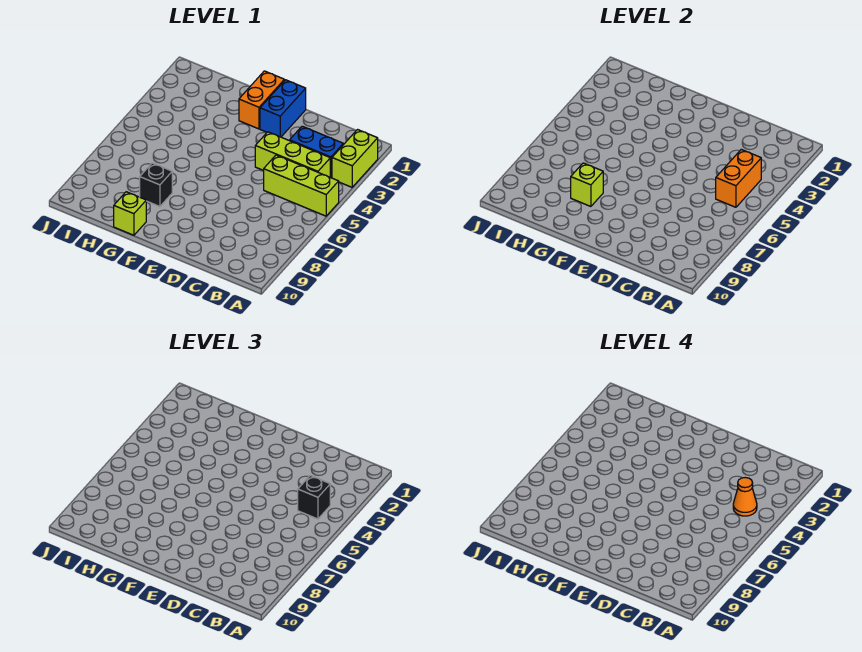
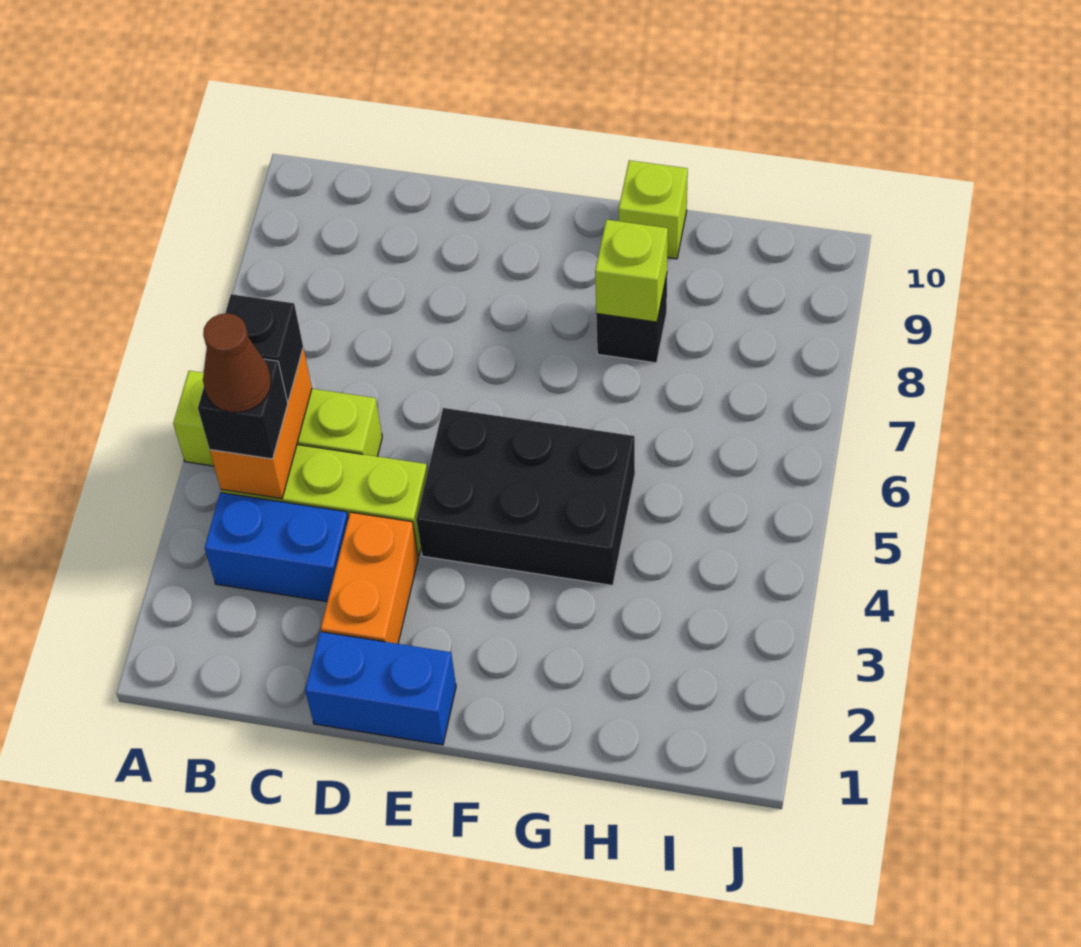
lime brick A2:A3 level 1 -> none
orange cone B4 level 4 -> brown cone B4 level 4
none -> black brick B5 level 3
blue brick E1:E2 level 1 -> blue brick D1:E1 level 1
none -> black brick E4:G5 level 1
orange brick F1:F2 level 1 -> orange brick D2:D3 level 1

